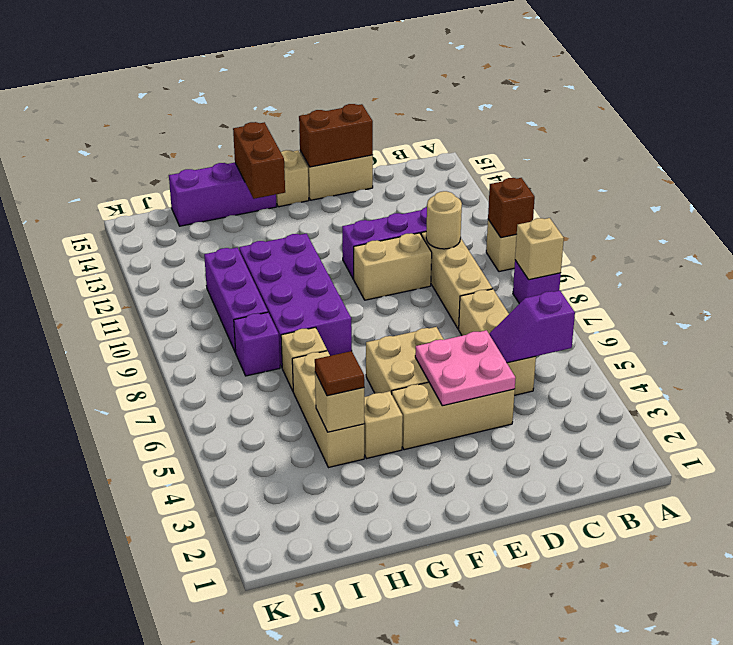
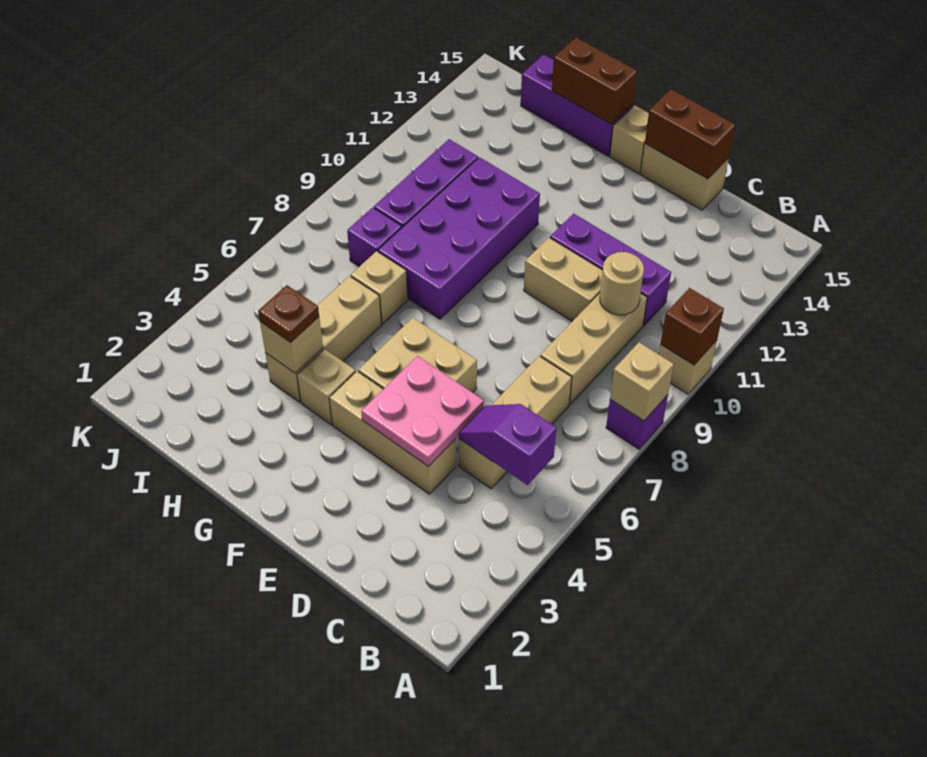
brown brick G14:G15 level 2 -> brown brick G15:H15 level 2
brown tile H4 level 3 -> brown plate H4 level 3

